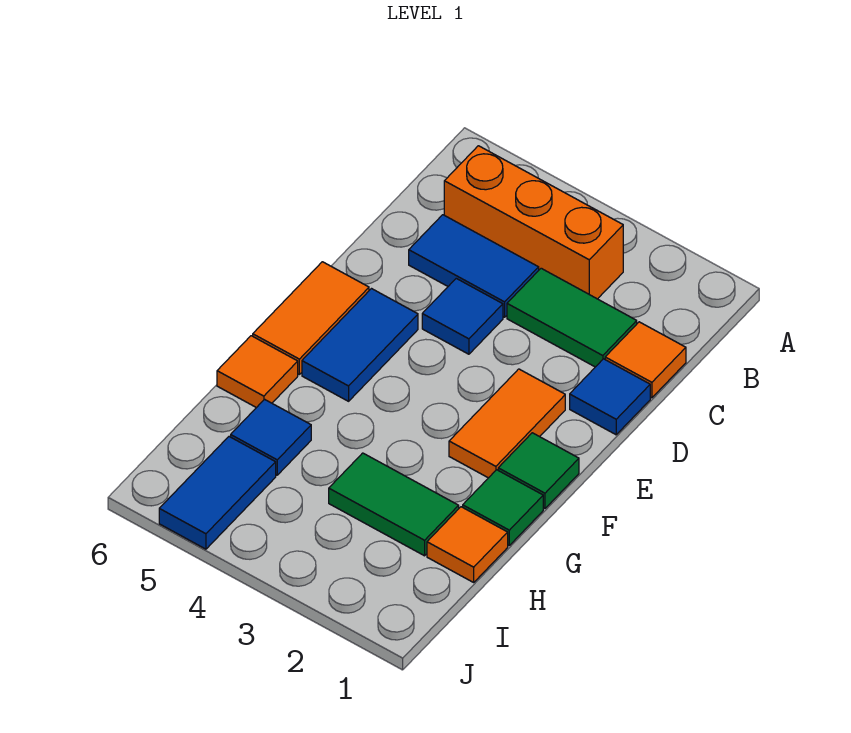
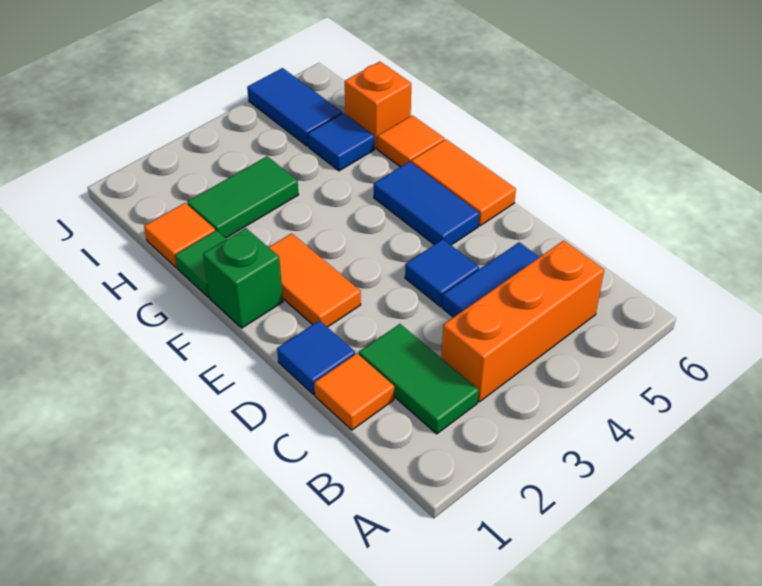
green tile C2:C3 level 1 -> green tile B2:C2 level 1
green tile F1 level 1 -> green brick F1 level 1
none -> orange brick H6 level 1

